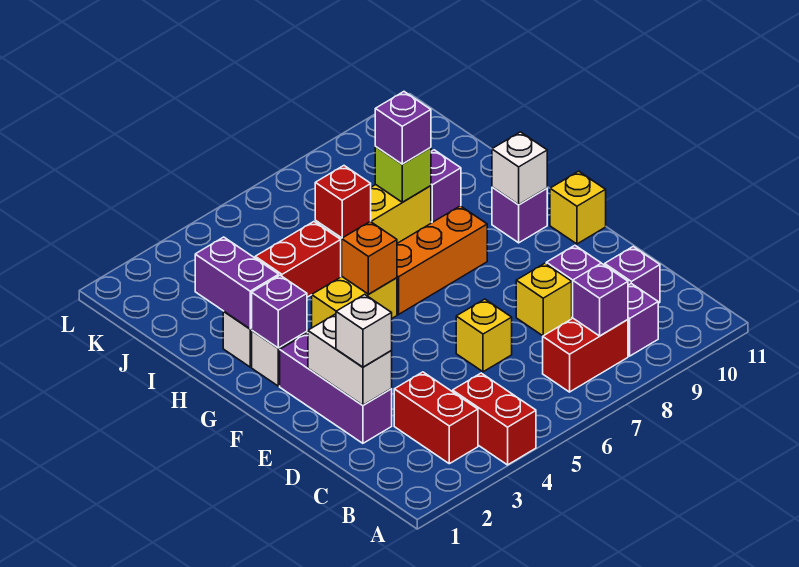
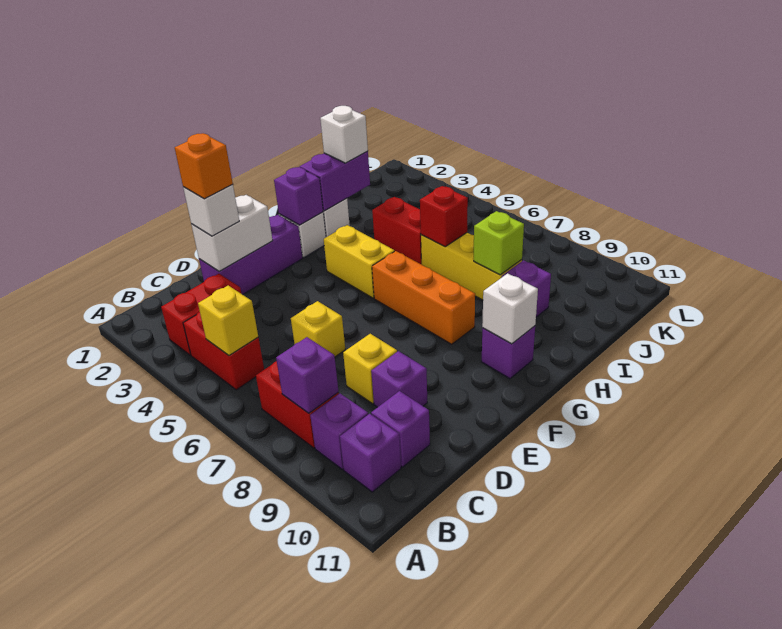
red brick A4:B4 level 1 -> red brick B4:B5 level 1
yellow brick F11 level 1 -> yellow brick B5 level 2
orange brick G5 level 2 -> orange brick D2 level 4
none -> white brick I2 level 3
purple brick I8 level 3 -> purple brick B10 level 1

